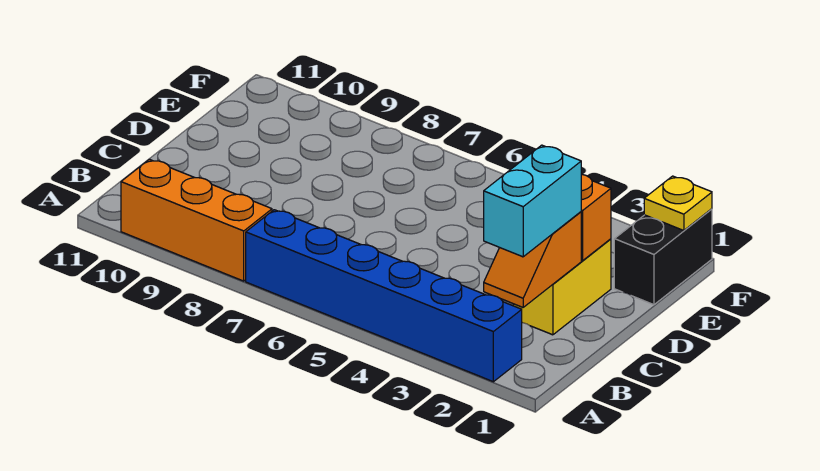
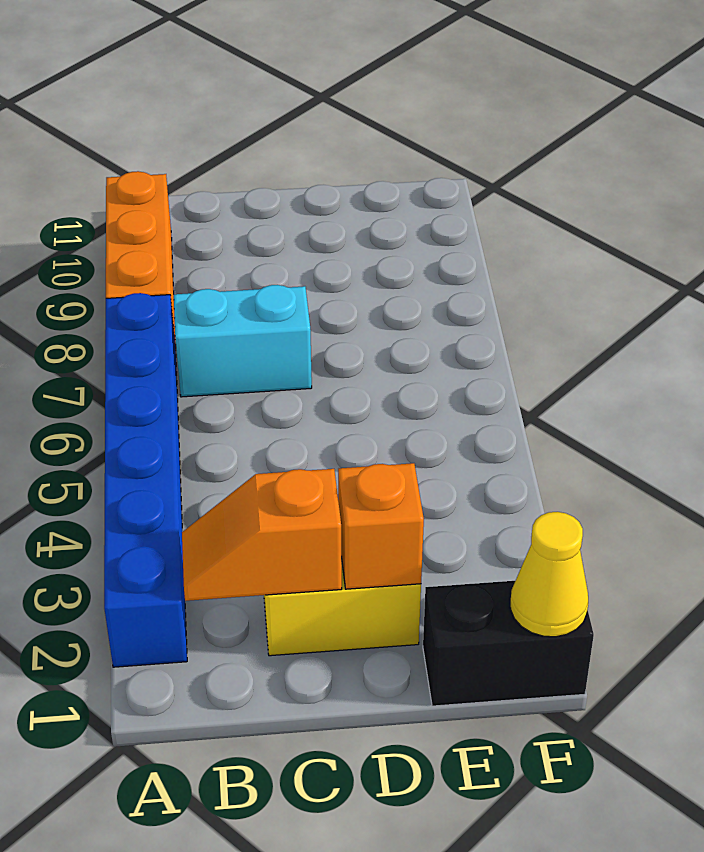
cyan brick B2:C2 level 3 -> cyan brick B7:C7 level 1
yellow plate F1 level 2 -> yellow cone F1 level 2

